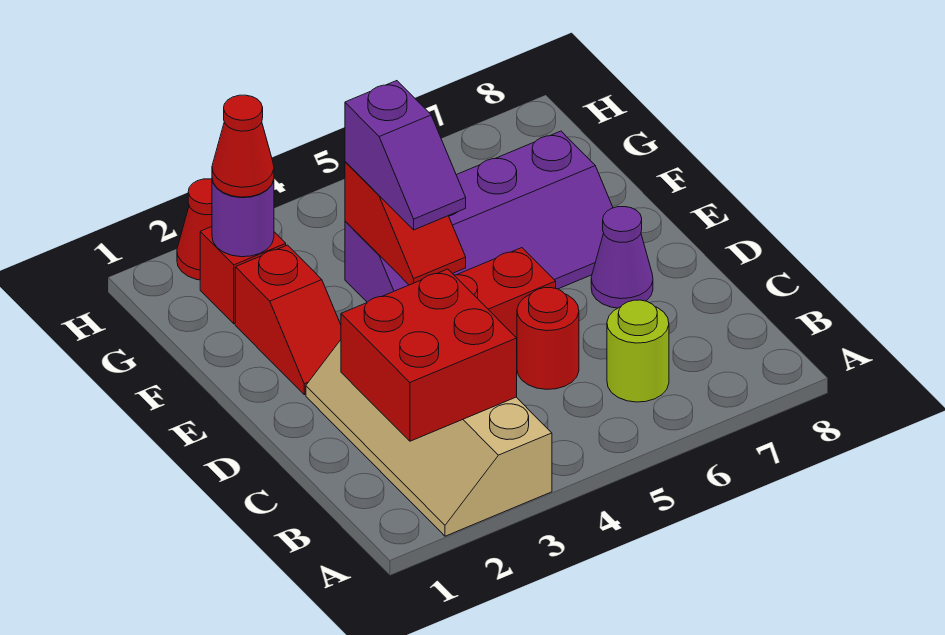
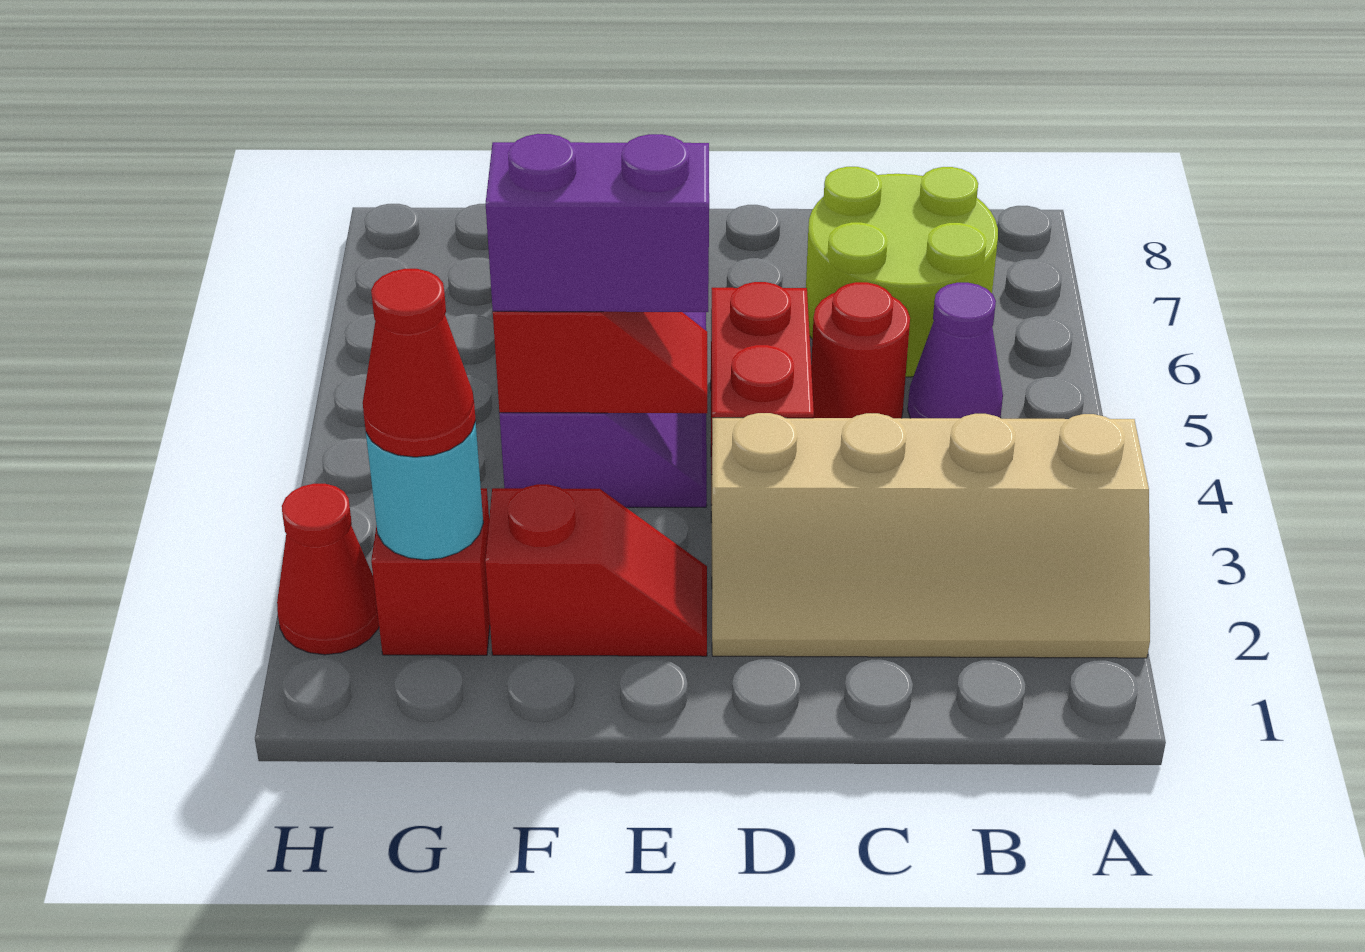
red brick B2:C3 level 2 -> none
lime round brick B6 level 1 -> lime round brick B6:C7 level 1
purple cone D7 level 1 -> purple cone B5 level 1
purple slope E4:F4 level 3 top F -> purple brick E4:F4 level 3
purple round brick G2 level 2 -> cyan round brick G2 level 2

